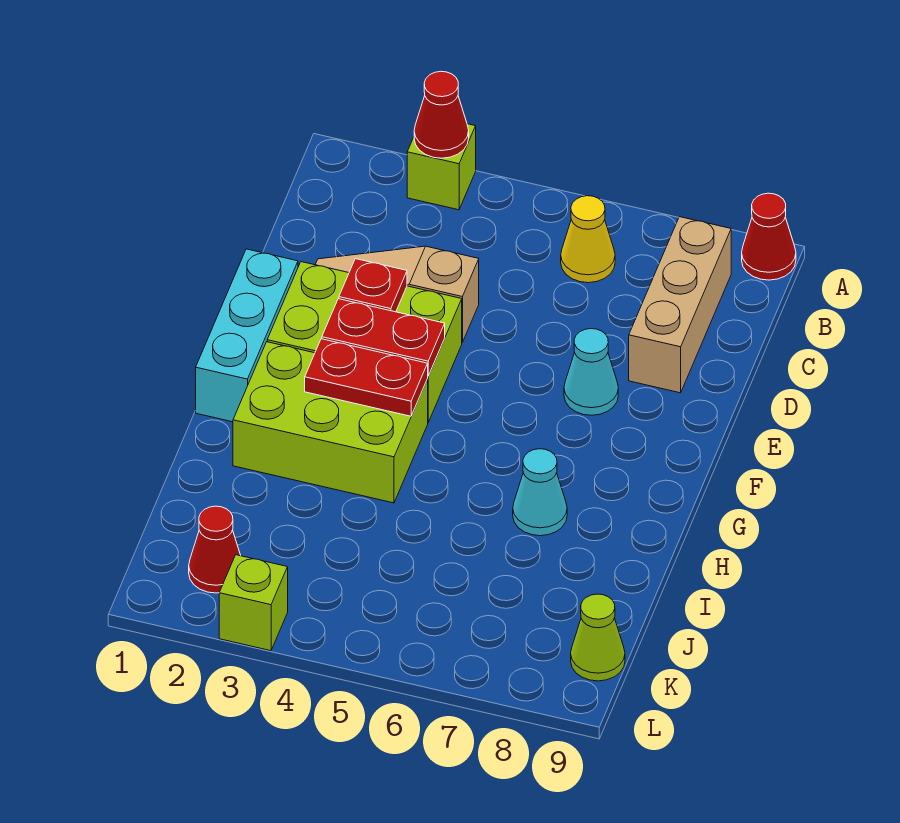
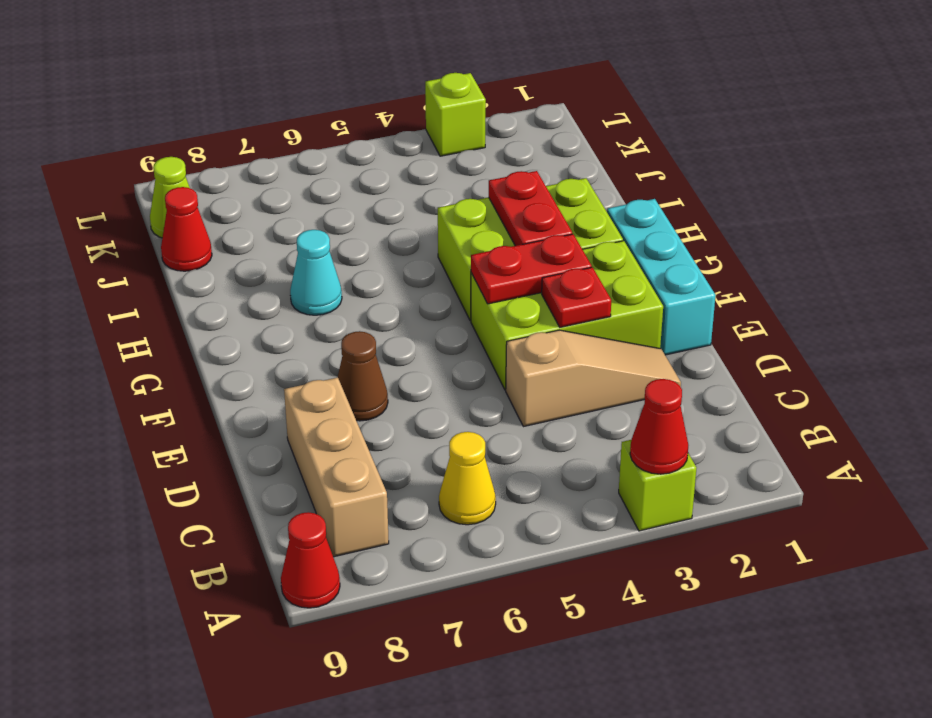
cyan cone E7 level 1 -> brown cone E7 level 1
red plate G3:G4 level 2 -> red plate G3:H3 level 2
red cone K2 level 1 -> red cone J9 level 1

